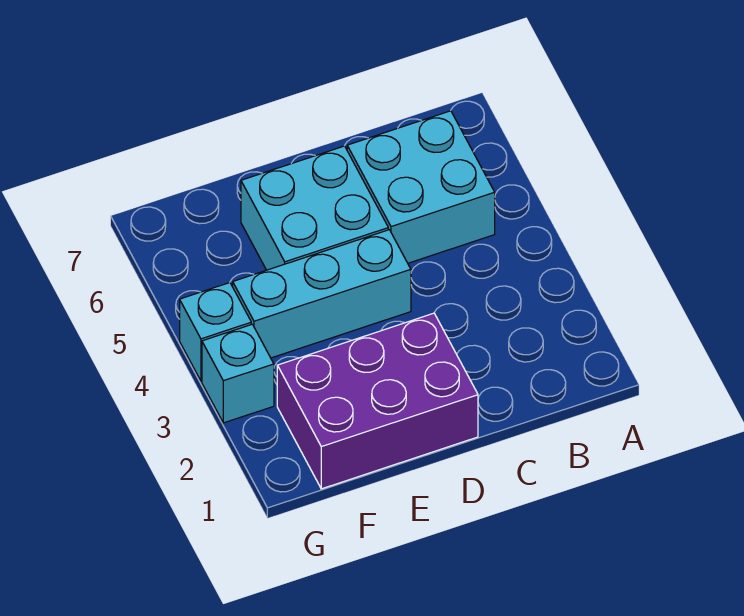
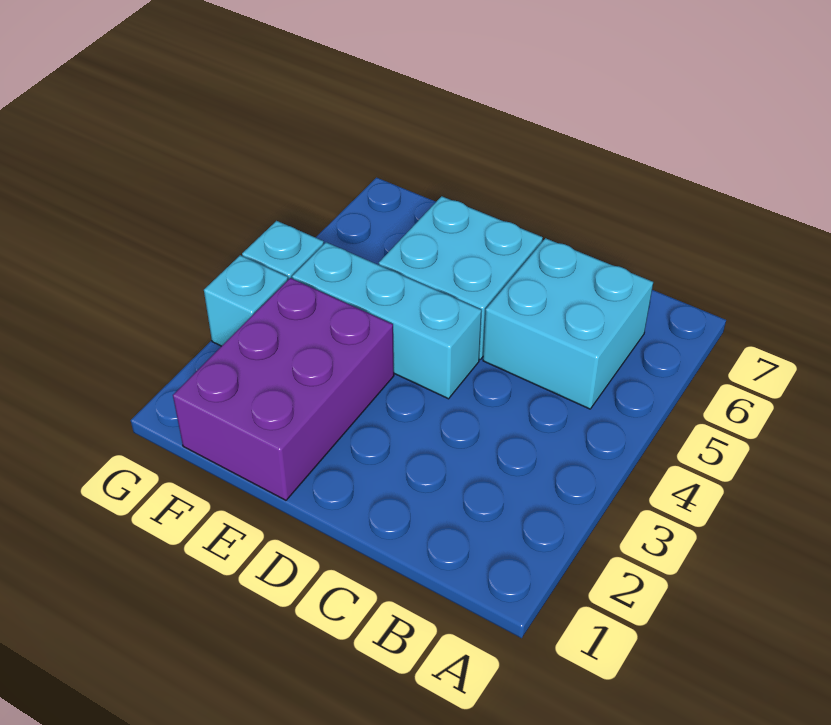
purple brick D1:F2 level 1 -> purple brick E1:F3 level 1

